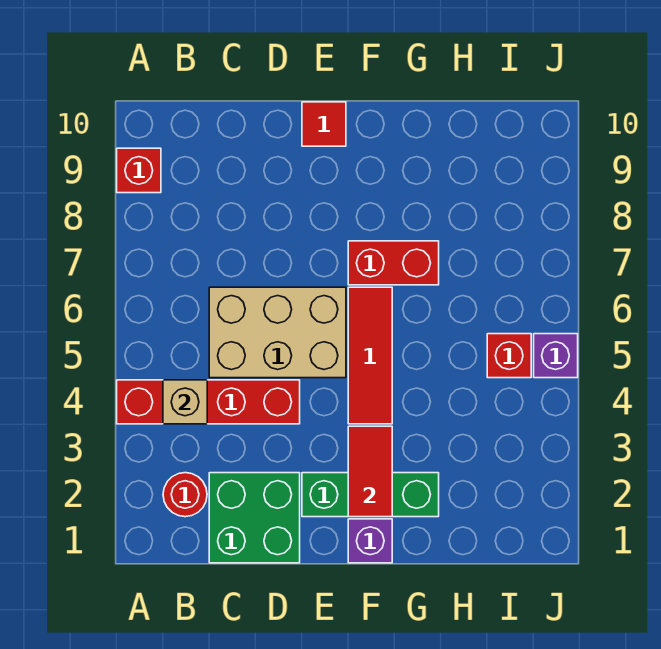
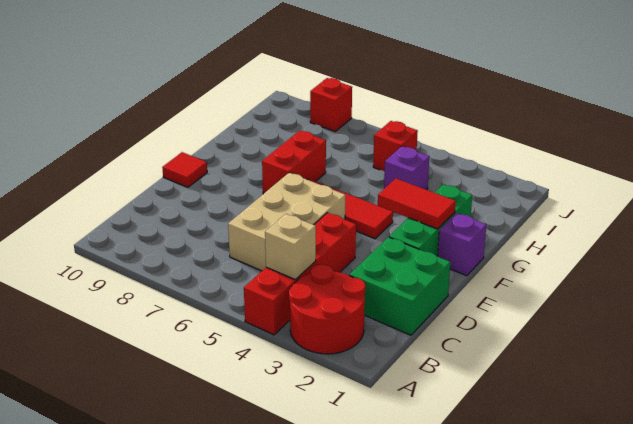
red brick A9 level 1 -> red brick J8 level 1
red round brick B2 level 1 -> red round brick A2:B3 level 1
purple brick J5 level 1 -> purple brick H4 level 1

